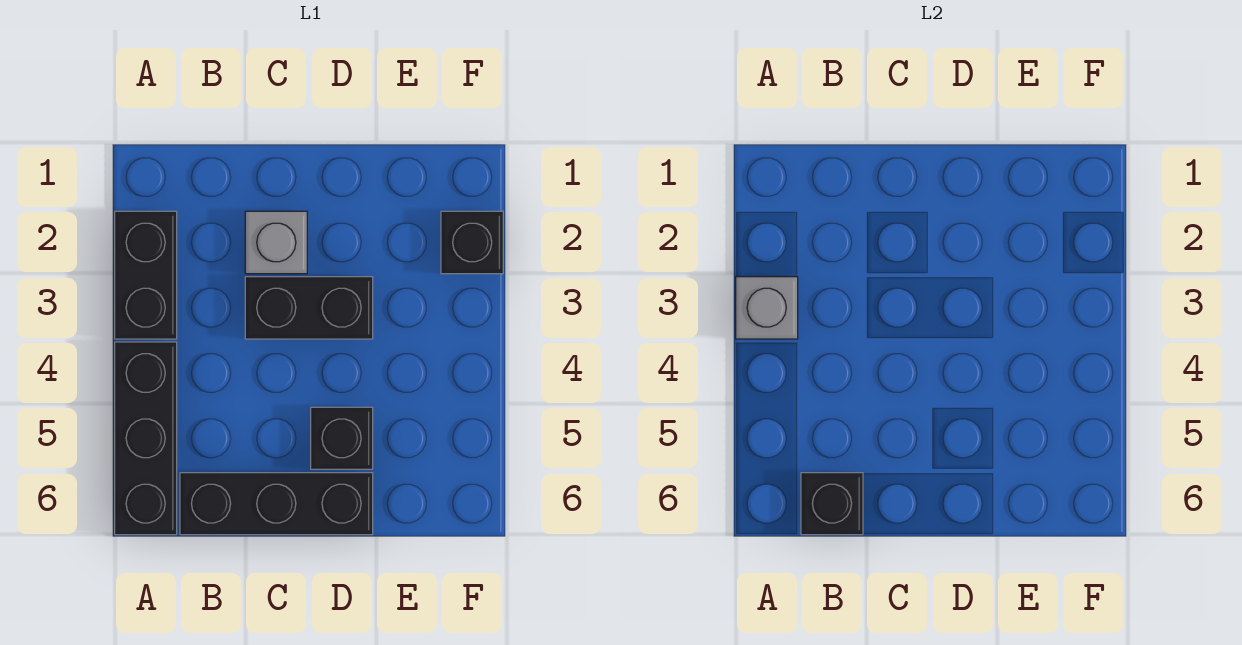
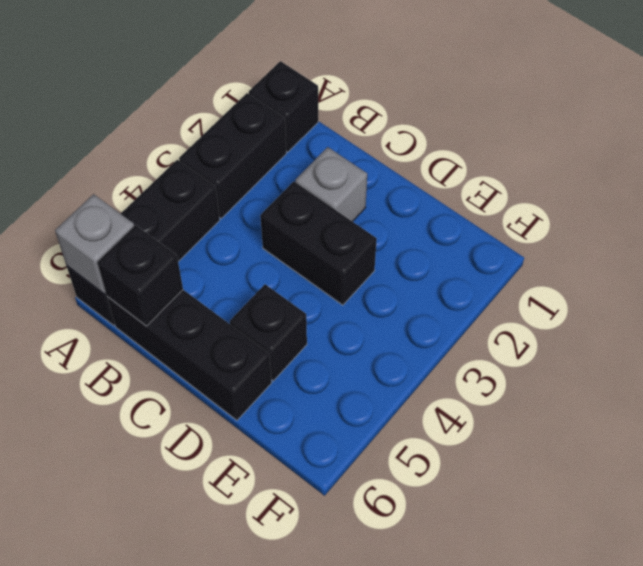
grey brick A3 level 2 -> grey brick A6 level 2
black brick F2 level 1 -> black brick A1 level 1

